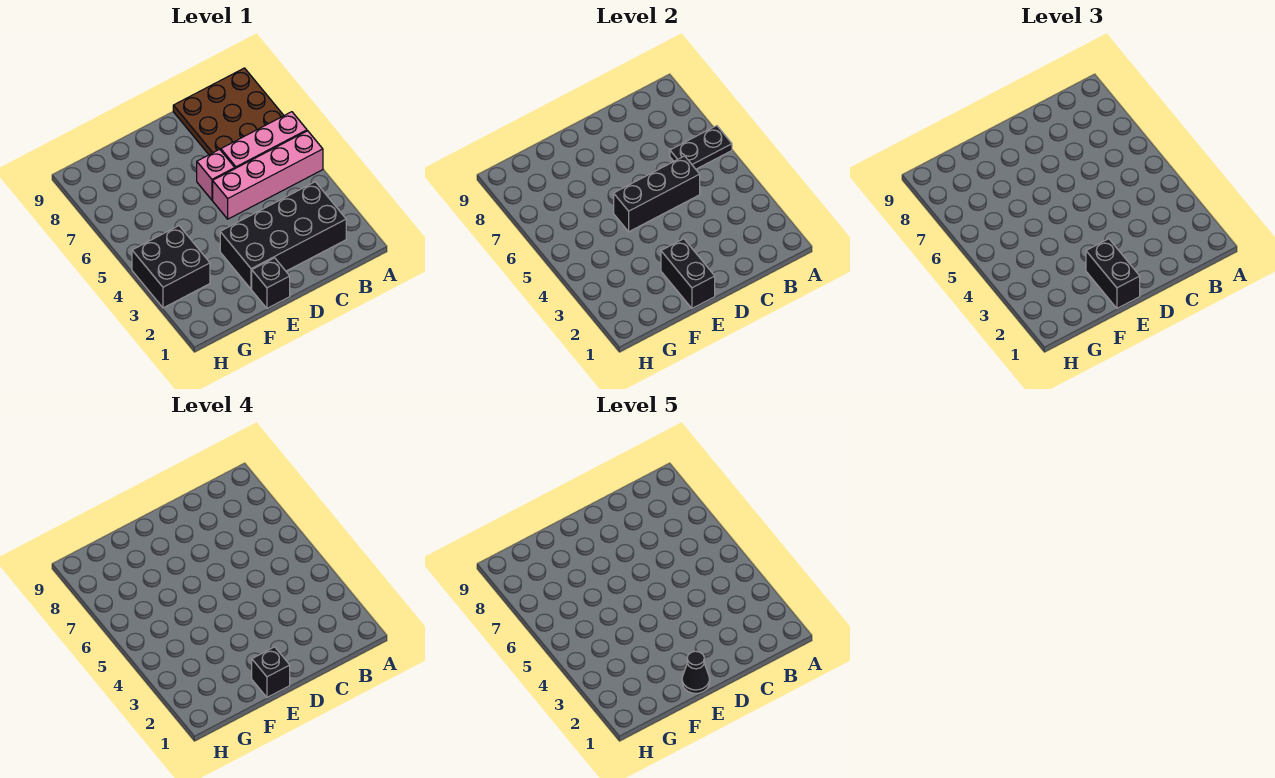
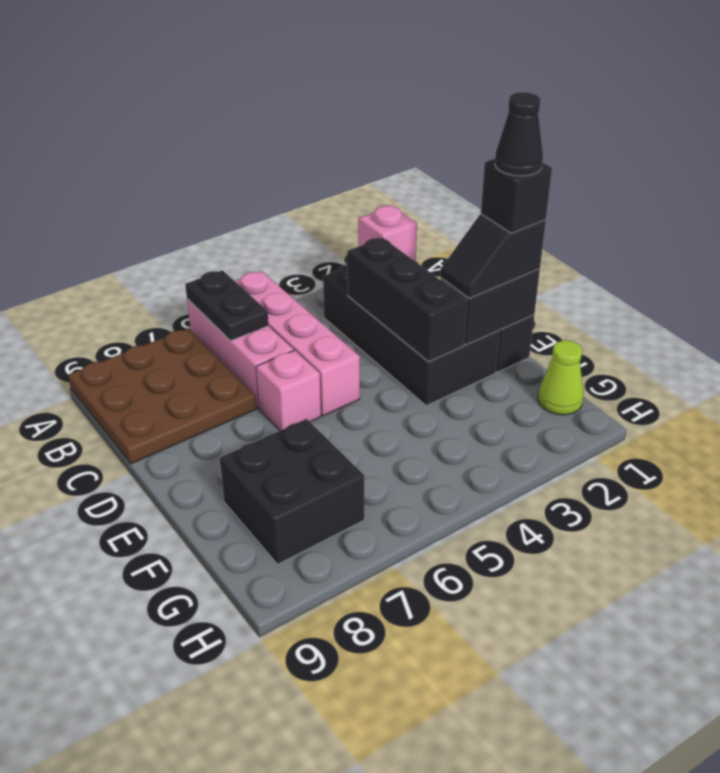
none -> pink brick B2 level 2
black brick C5:E5 level 2 -> black brick C3:E3 level 2
black brick E1:E2 level 3 -> black slope E1:E2 level 3 top 1
none -> lime cone G1 level 1
black brick G3:H4 level 1 -> black brick F7:G8 level 1

